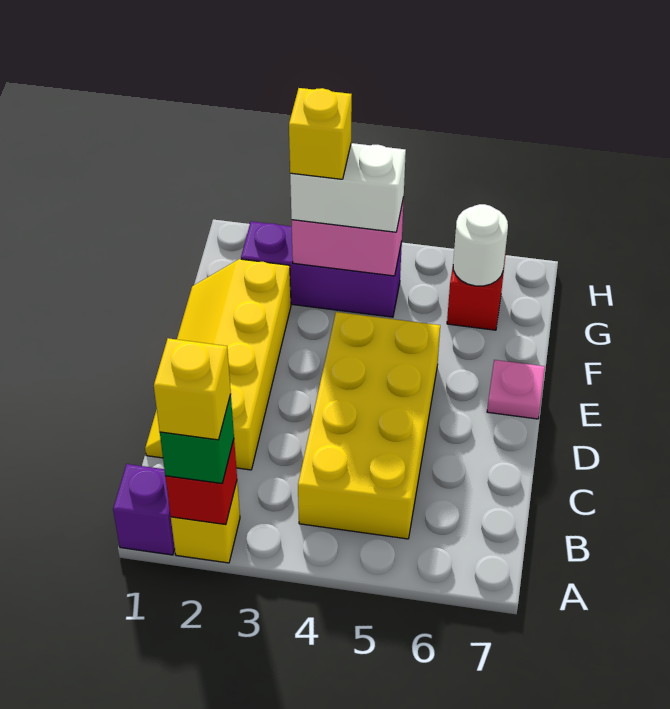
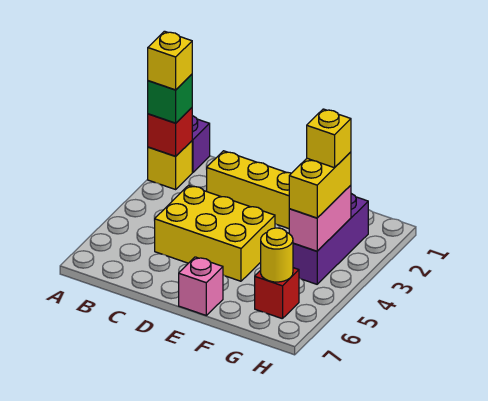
yellow brick B4:E5 level 1 -> yellow brick C4:E5 level 1
pink plate E7 level 1 -> pink brick E7 level 1
white brick G3:G4 level 3 -> yellow brick G3:G4 level 3
white round brick G6 level 2 -> yellow round brick G6 level 2

